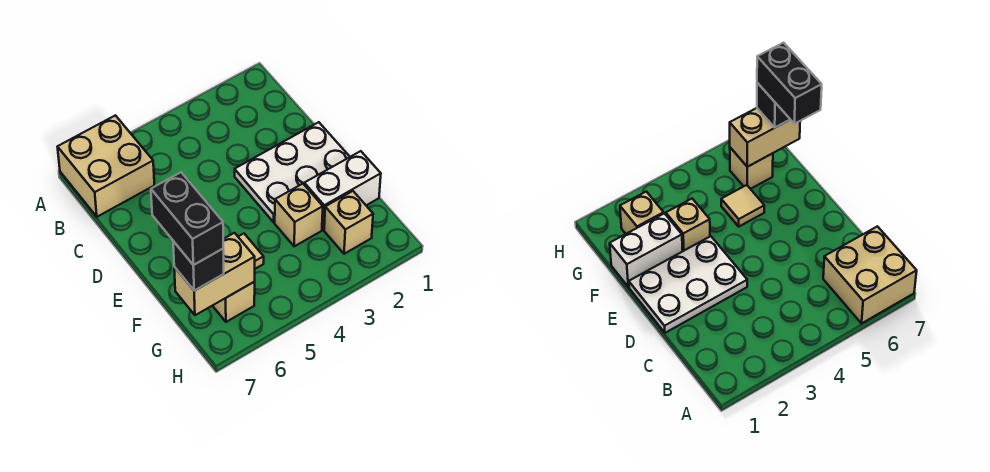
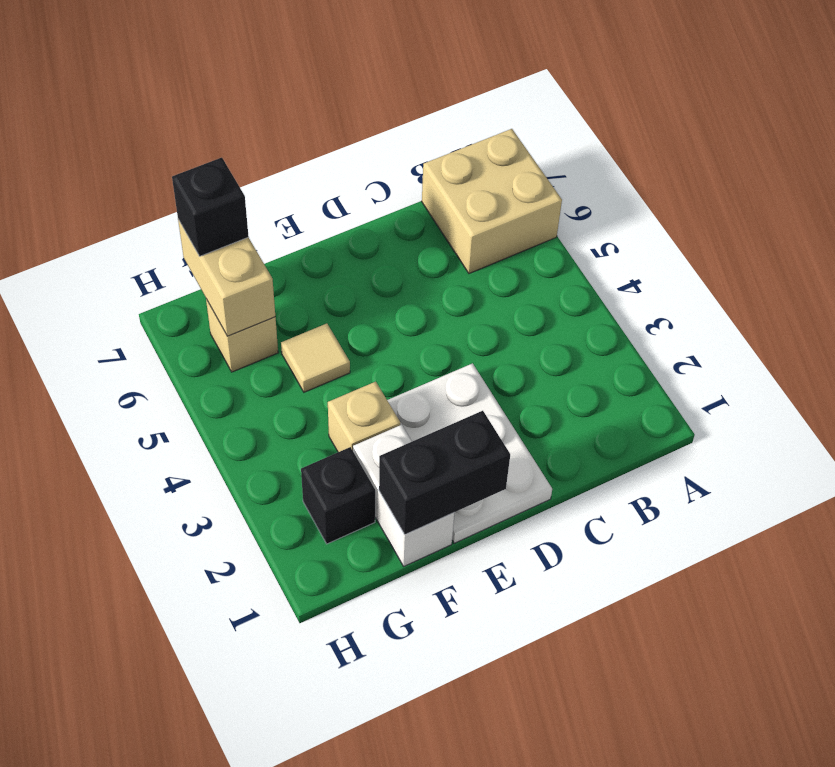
black brick F7:G7 level 4 -> black brick E1:F1 level 2
tan brick G2 level 1 -> black brick G2 level 1

